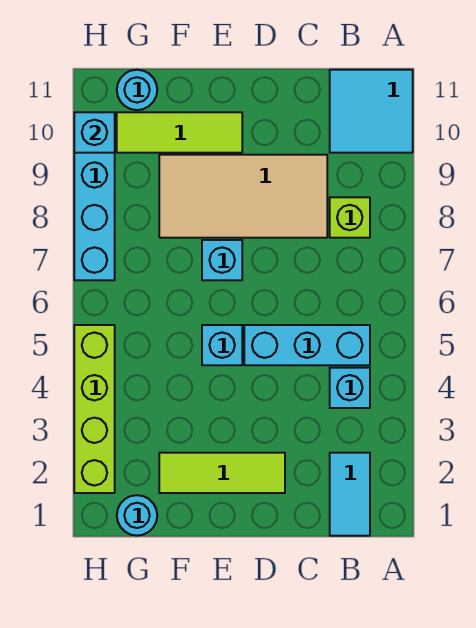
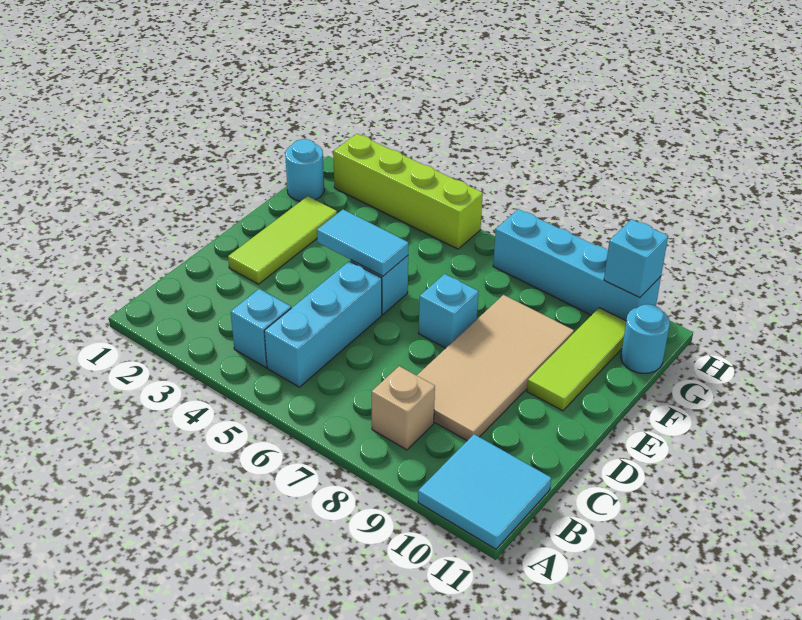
cyan tile B1:B2 level 1 -> cyan tile E4:E5 level 2
lime brick B8 level 1 -> tan brick B8 level 1

